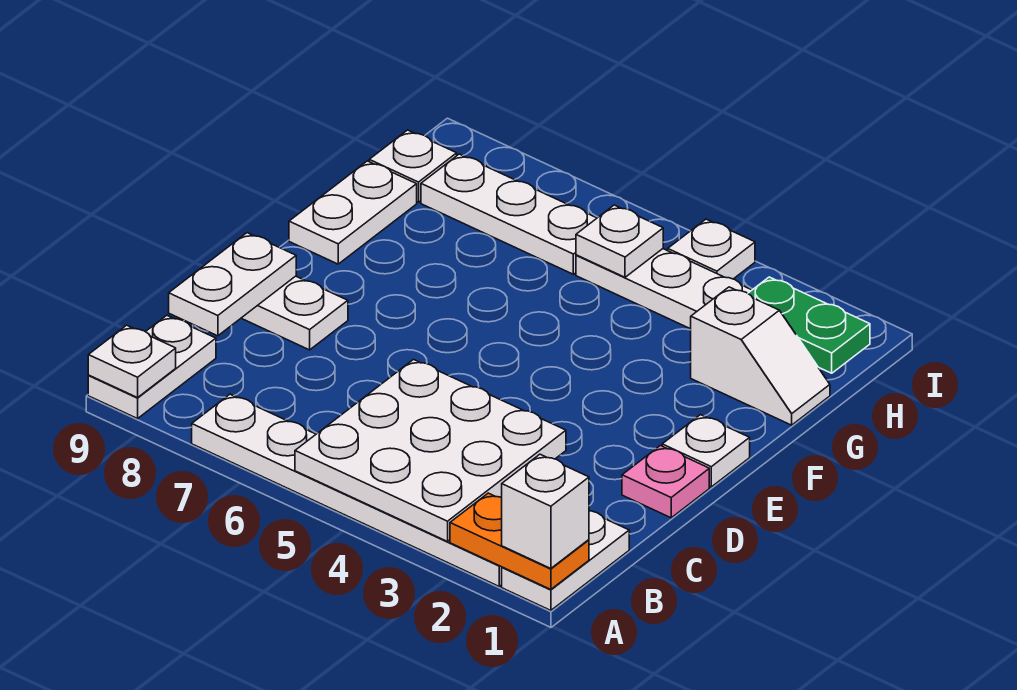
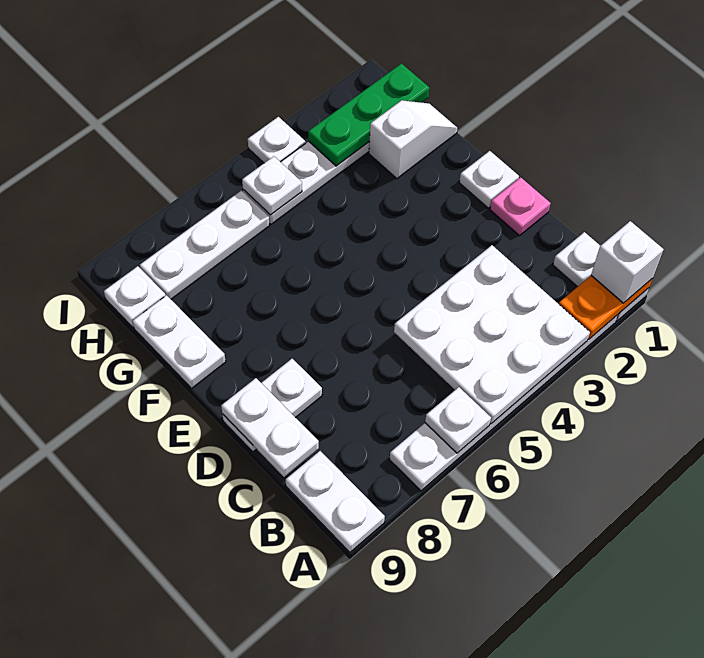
white plate A9 level 2 -> white plate A6 level 2
green plate H1:H2 level 2 -> green plate H1:H3 level 2

